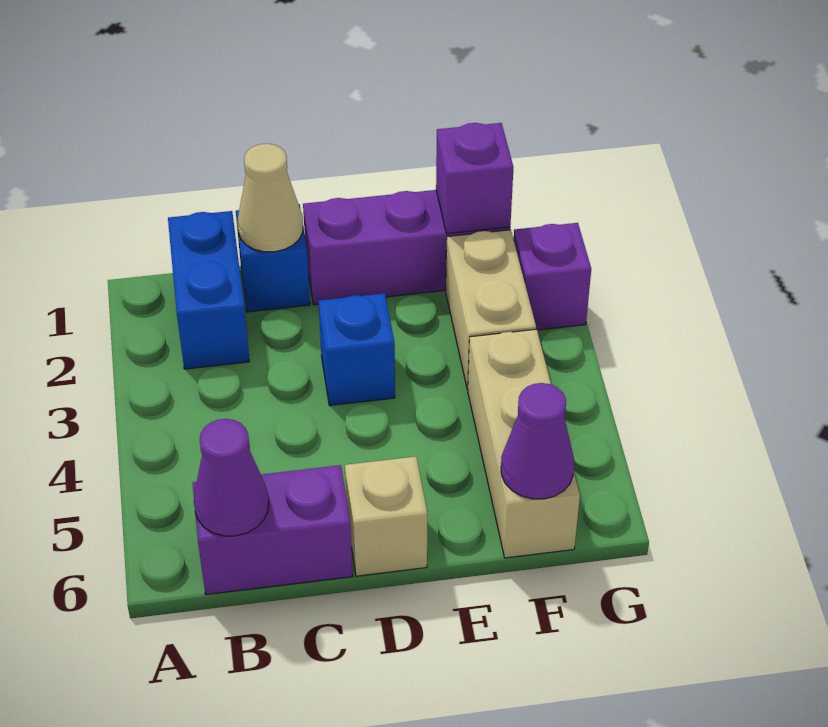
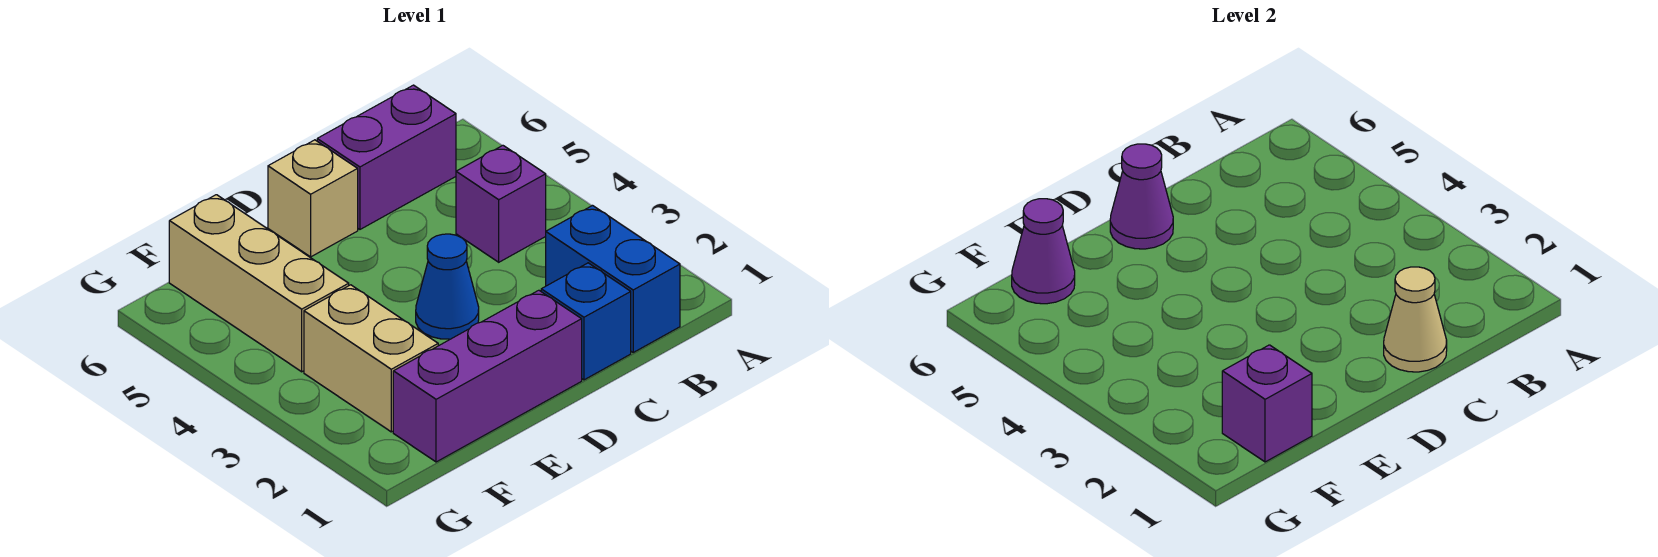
purple cone B6 level 2 -> purple cone D6 level 2
blue brick D3 level 1 -> blue cone D3 level 1
purple brick G2 level 1 -> purple brick B4 level 1

